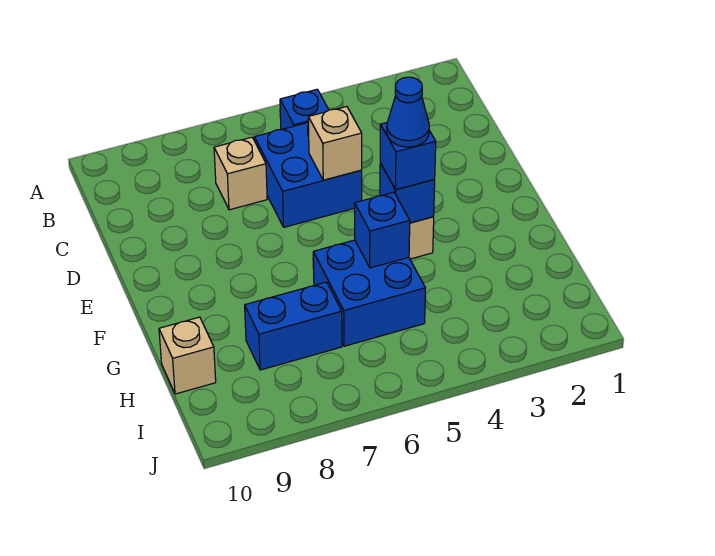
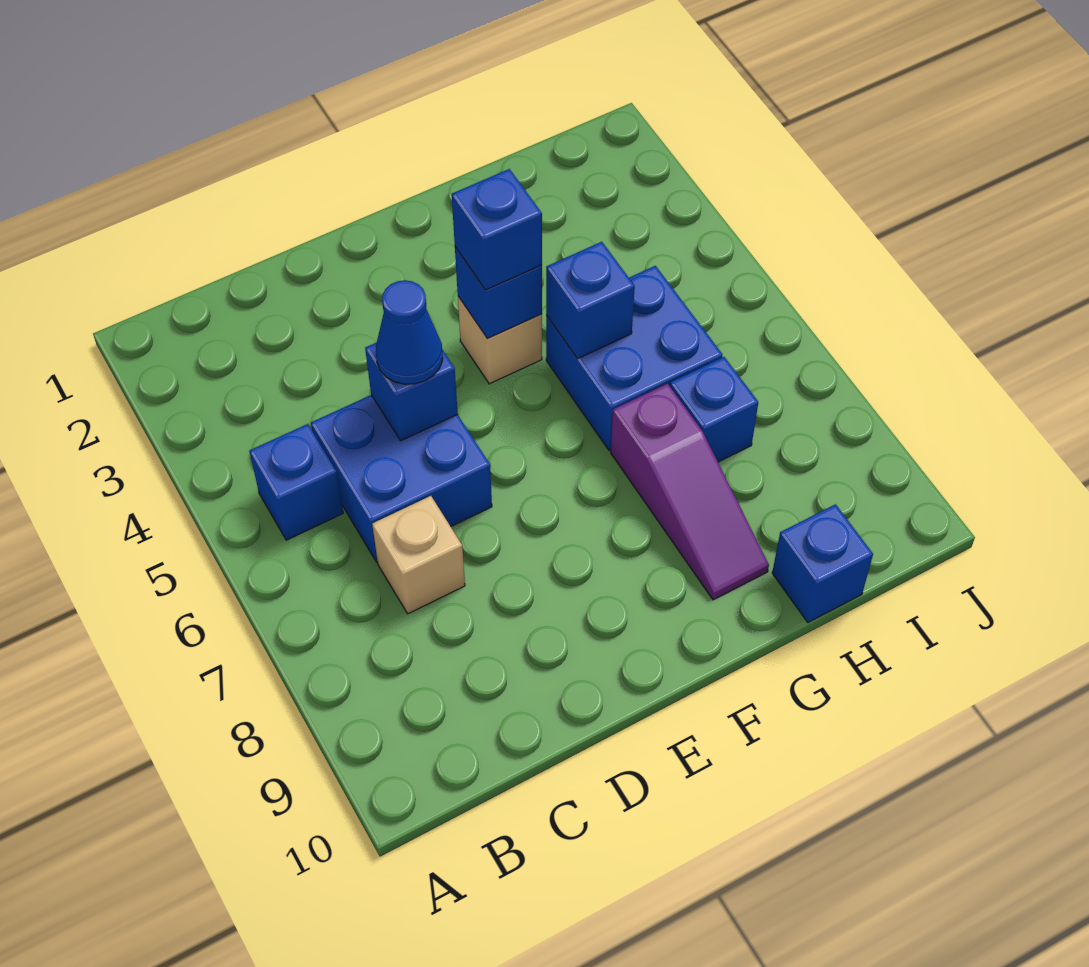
tan brick D5 level 2 -> blue brick D5 level 2
blue cone F4 level 4 -> blue cone D5 level 3
none -> purple slope G7:G9 level 1 top 7
blue brick H7:H8 level 1 -> blue brick H7 level 1
tan brick H10 level 1 -> blue brick H10 level 1

